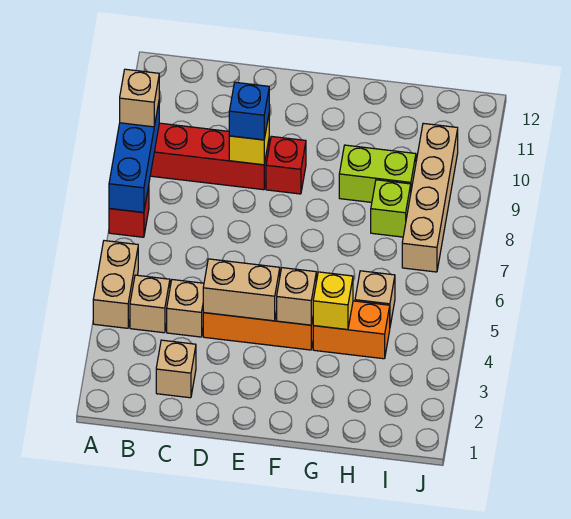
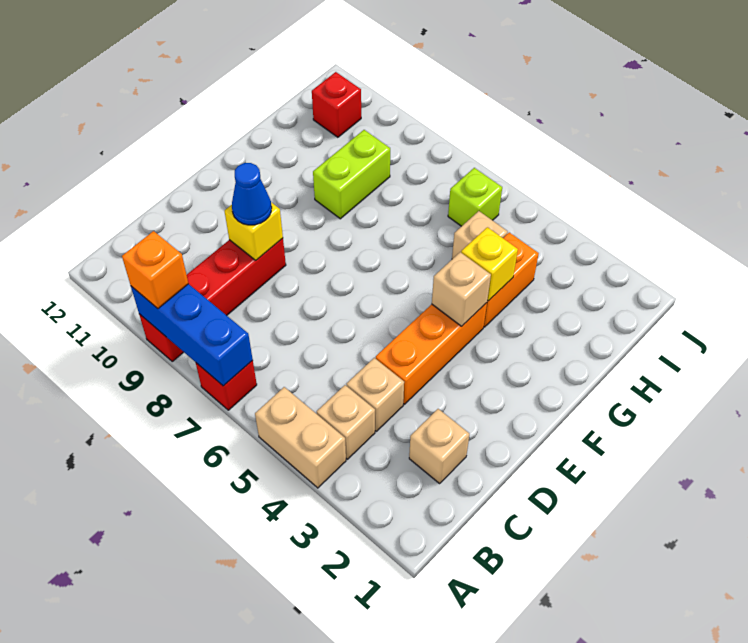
tan brick A9 level 3 -> orange brick A9 level 3
tan brick D4:E4 level 2 -> none
blue brick D9 level 3 -> blue cone D9 level 3
red brick E9 level 1 -> red brick I11 level 1
lime brick H8 level 1 -> lime brick I6 level 1
tan brick I7:I10 level 1 -> none

